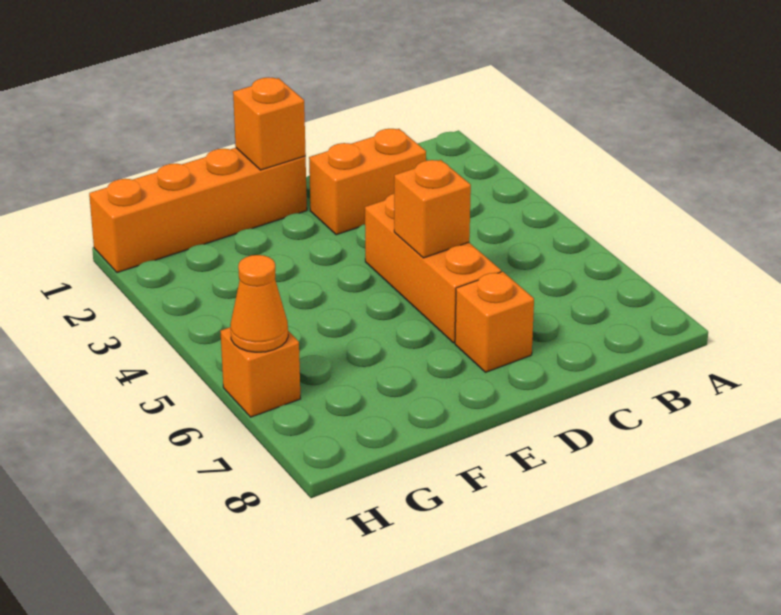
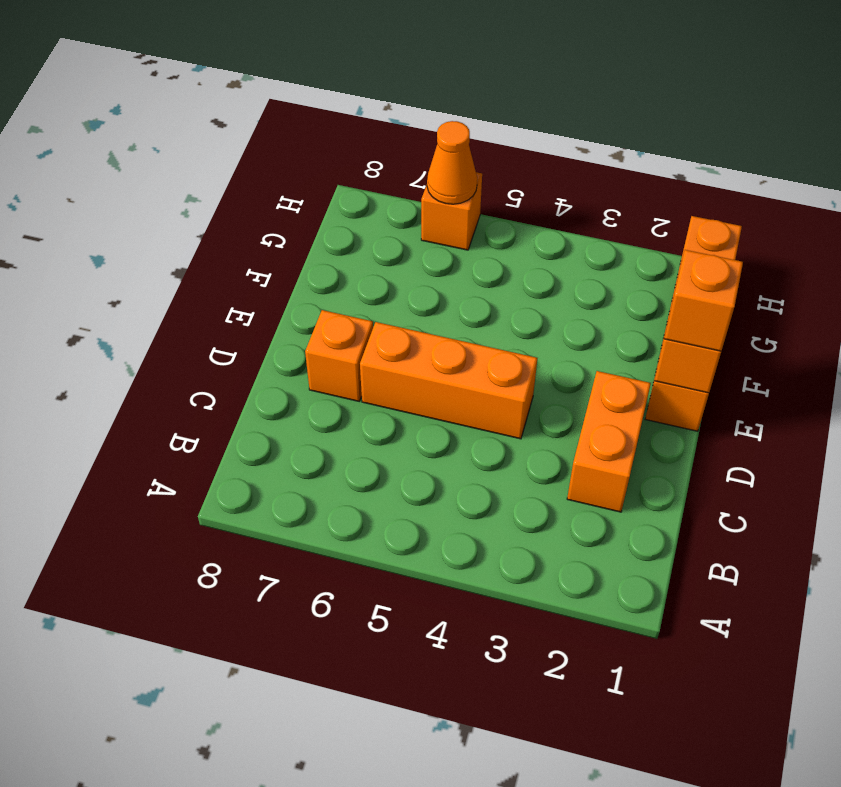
orange brick D5 level 2 -> orange brick E1 level 3

